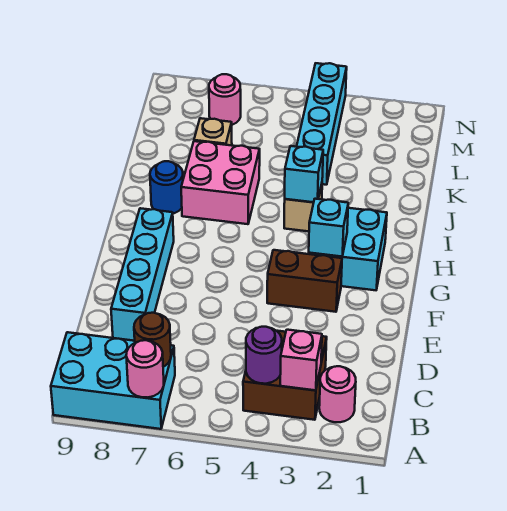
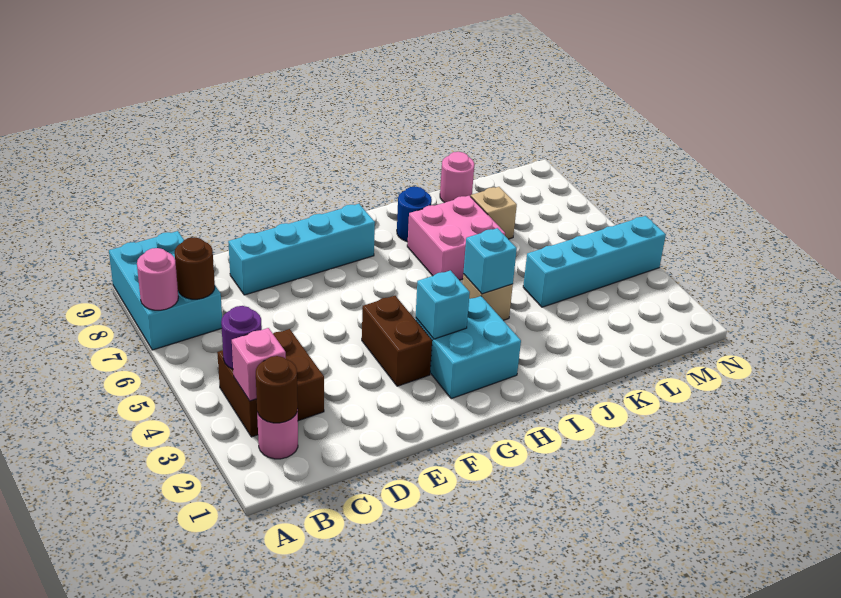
none -> brown round brick B2 level 2
pink round brick M7 level 1 -> pink round brick K9 level 1

